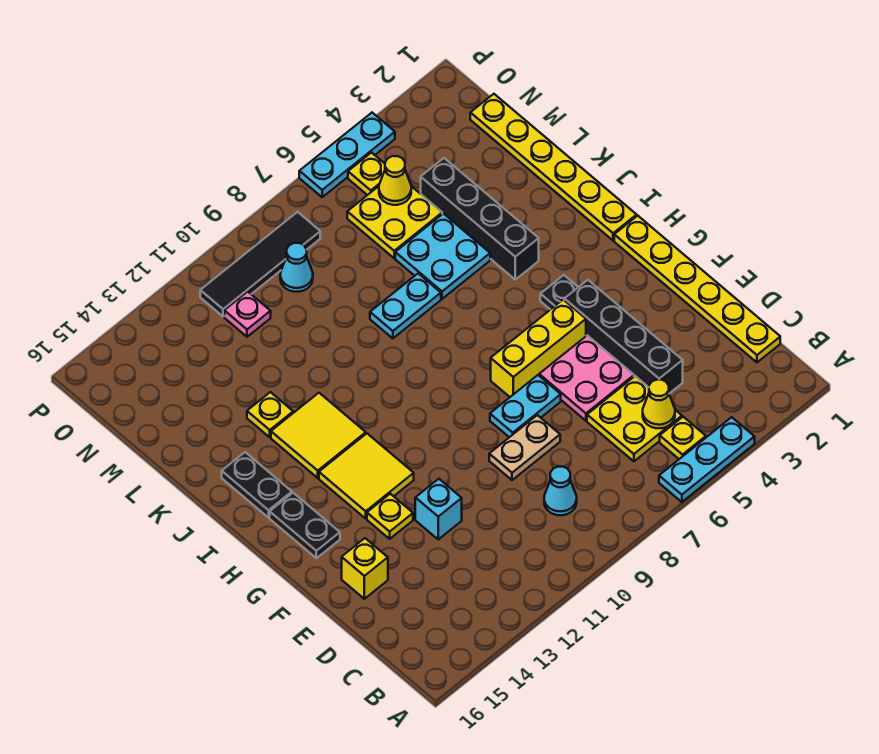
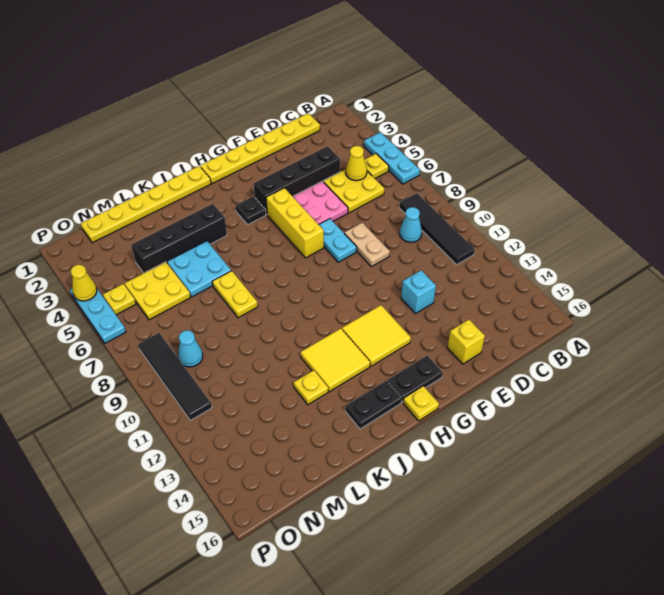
none -> black tile B8:B11 level 1
yellow plate F13 level 1 -> yellow plate H16 level 1
cyan plate K7:K8 level 1 -> yellow plate K7:K8 level 1
yellow cone N5 level 2 -> yellow cone P4 level 2
pink plate N11 level 1 -> none

